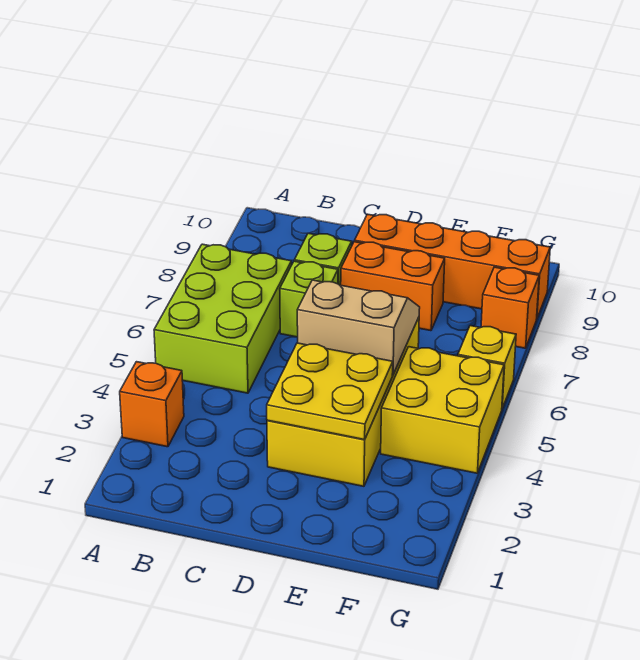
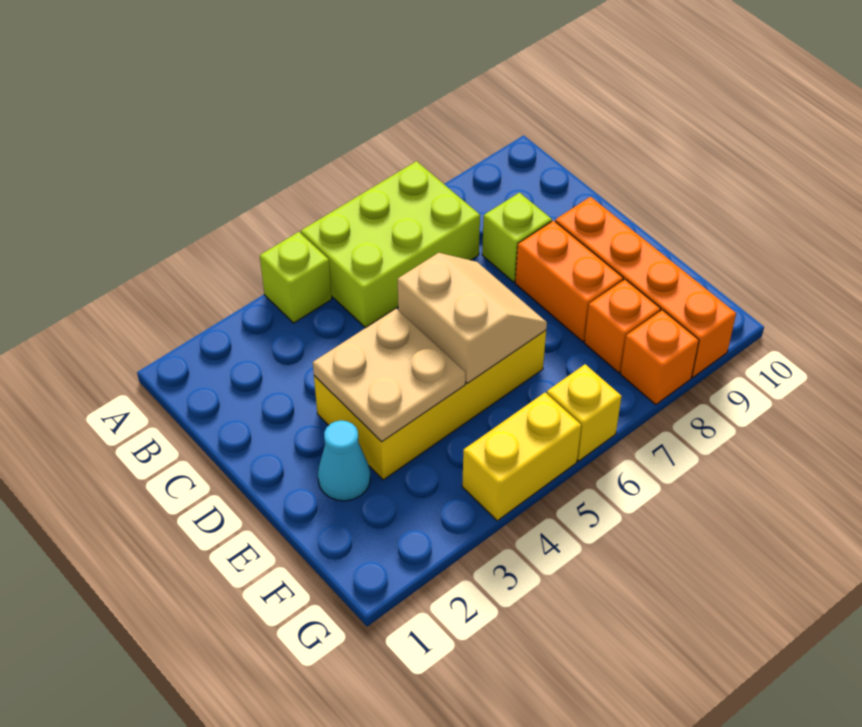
orange brick A3 level 1 -> orange brick F8 level 1
lime brick C7 level 1 -> lime brick A4 level 1
yellow plate D3:E4 level 2 -> tan plate D3:E4 level 2
none -> cyan cone E2 level 1
yellow brick F4:G5 level 1 -> yellow brick G4:G5 level 1

